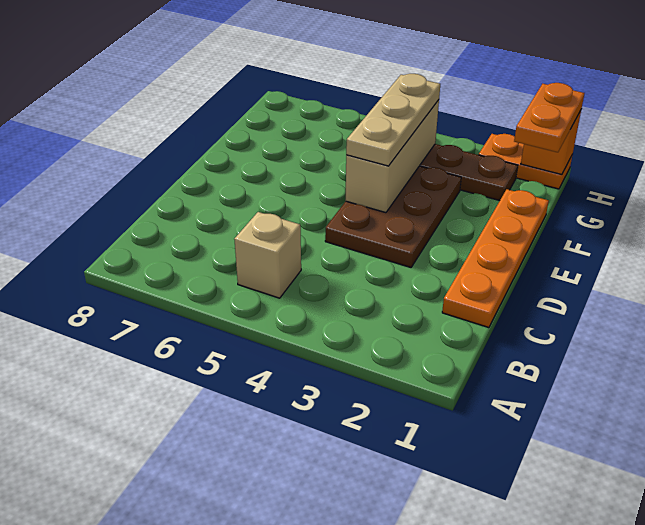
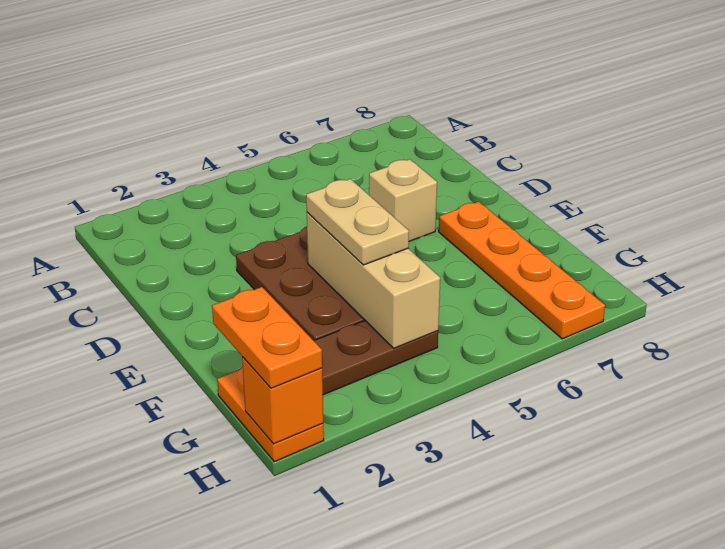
tan brick B5 level 1 -> tan brick D6 level 1
orange plate C1:F1 level 1 -> orange plate E7:H7 level 1
tan plate E4:G4 level 3 -> tan plate E4:F4 level 3
orange plate H1:H2 level 1 -> orange plate G1:H1 level 1

